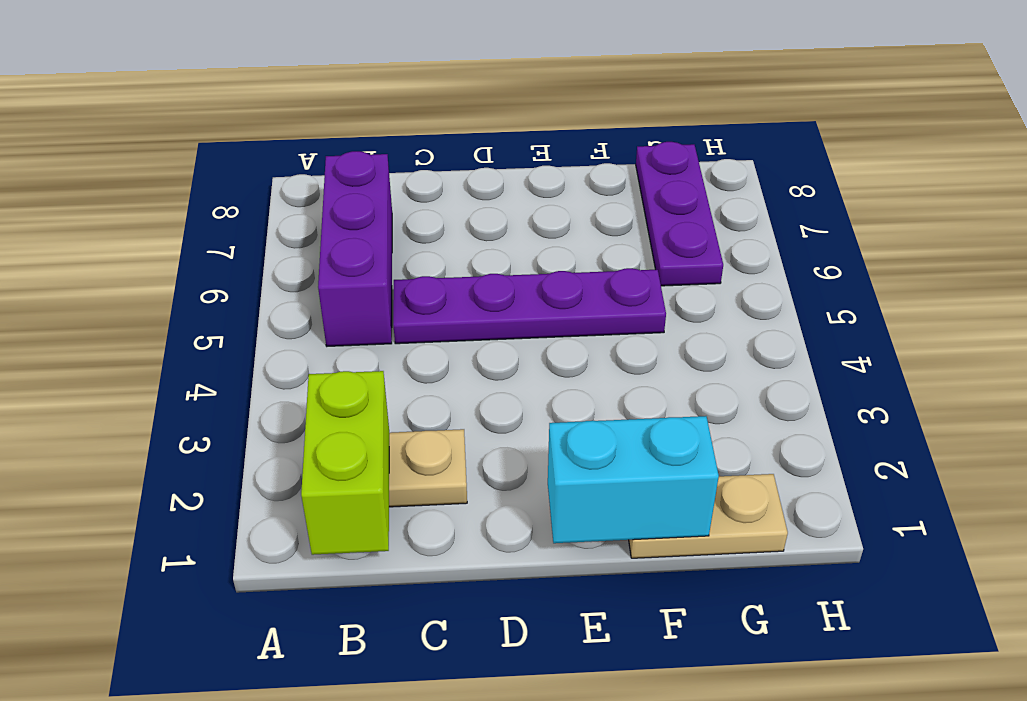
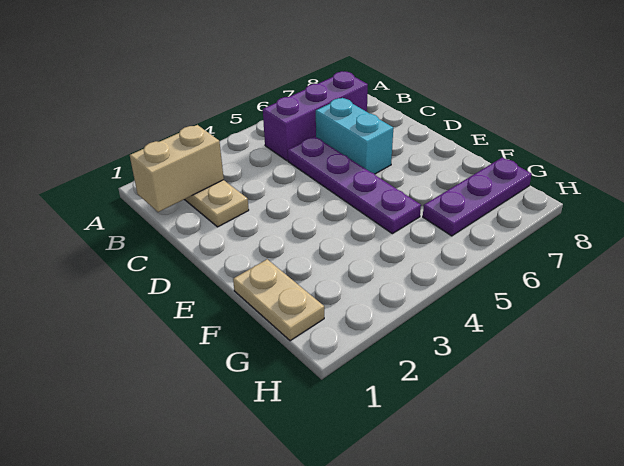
lime brick B1:B2 level 2 -> tan brick B1:B2 level 2
cyan brick E1:F1 level 2 -> cyan brick C6:D6 level 1

